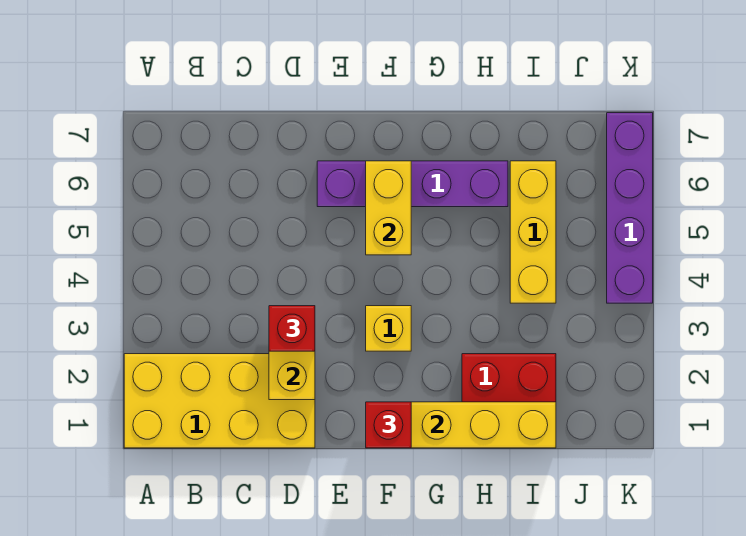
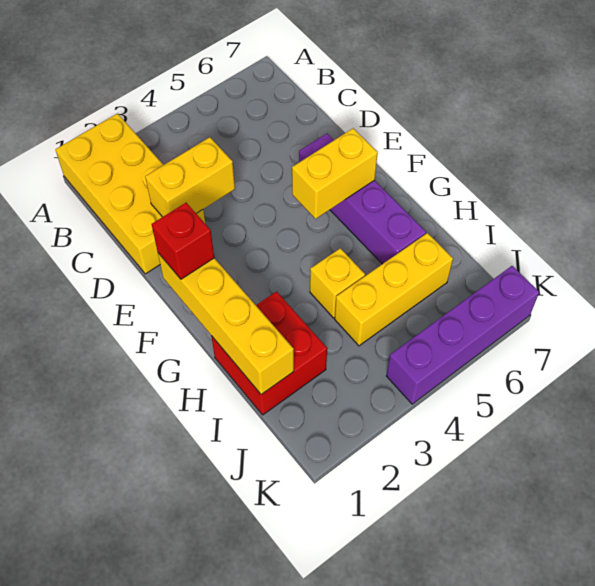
red brick D3 level 3 -> none
yellow brick F3 level 1 -> yellow brick H4 level 1

